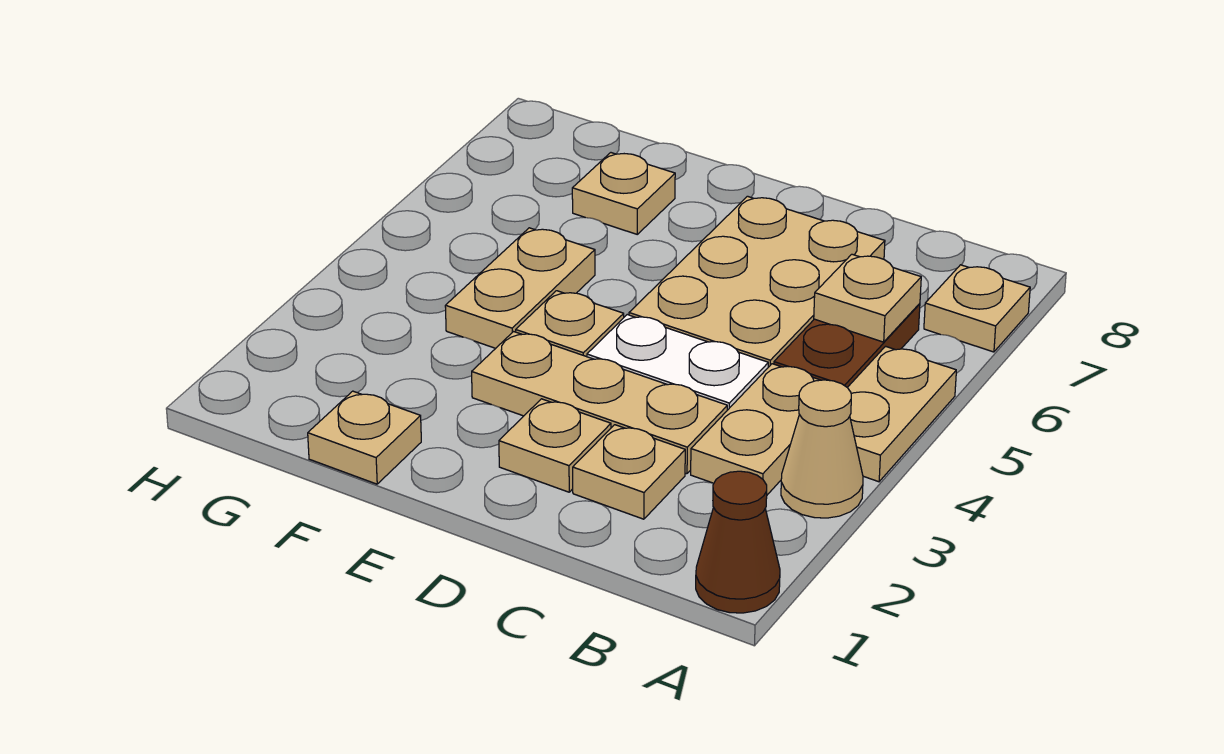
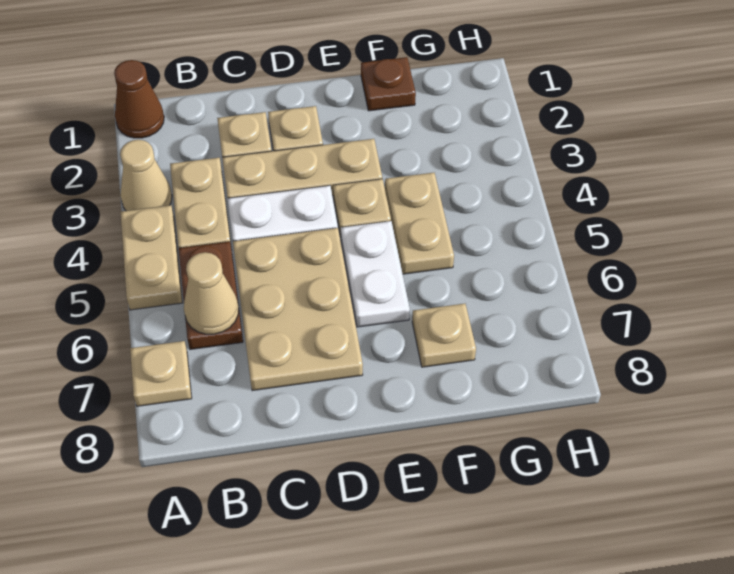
tan plate B6 level 2 -> tan cone B6 level 2
none -> white plate E5:E6 level 1
tan plate F1 level 1 -> brown plate F1 level 1

